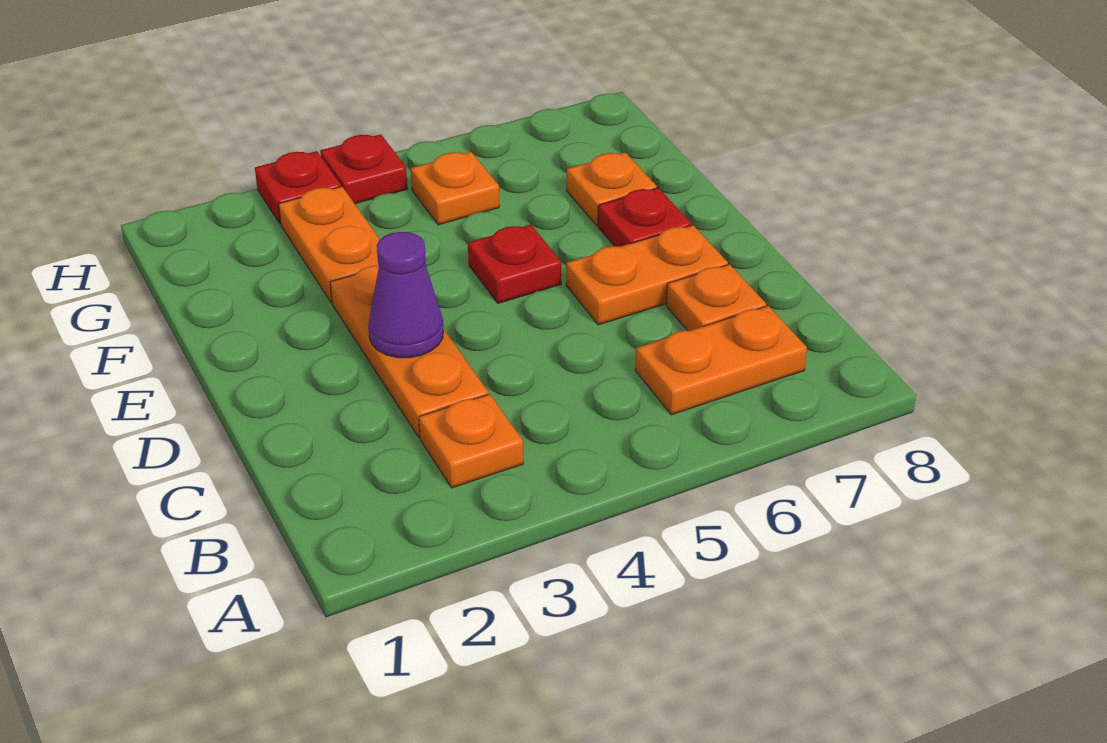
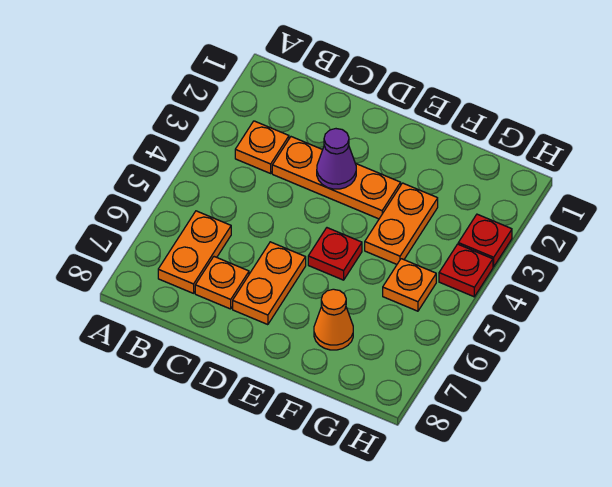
red plate E7 level 1 -> none
orange plate F3:G3 level 1 -> orange plate F3:F4 level 1
orange plate F7 level 1 -> orange cone F7 level 1

